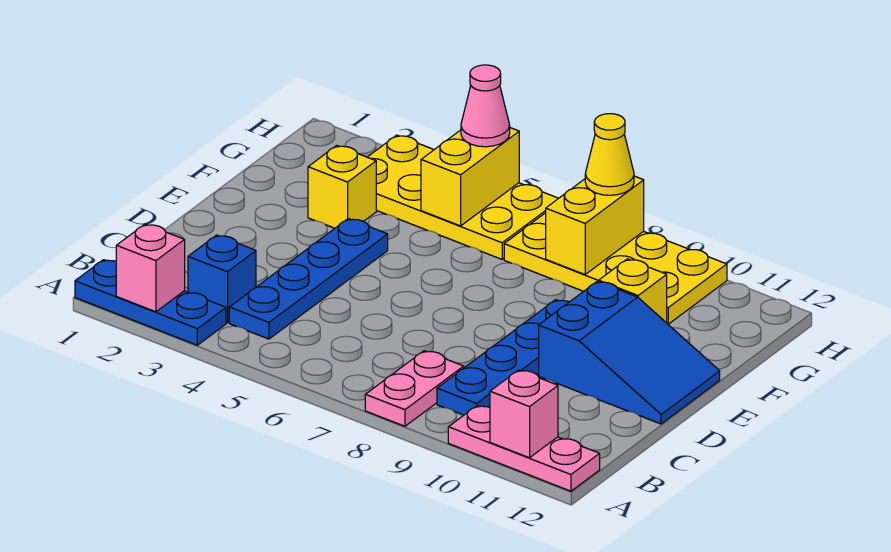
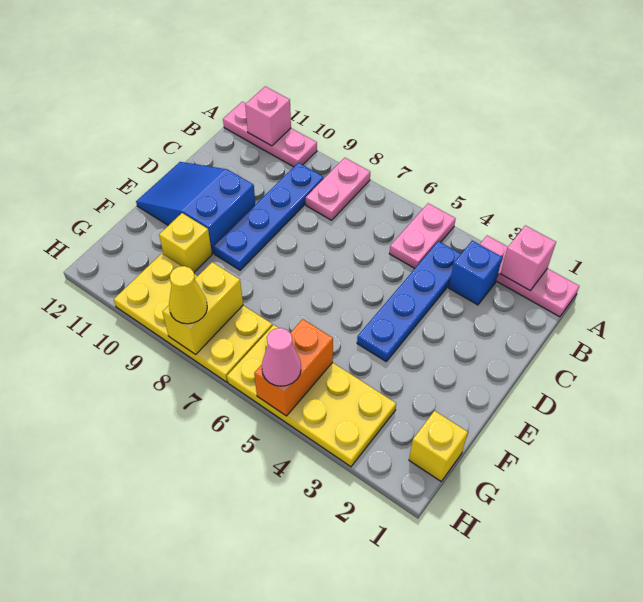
blue plate A1:A3 level 1 -> pink plate A1:A3 level 1
none -> pink plate A5:B5 level 1
yellow brick F3 level 1 -> yellow brick G1 level 1
yellow brick G5:H5 level 2 -> orange brick G5:H5 level 2

